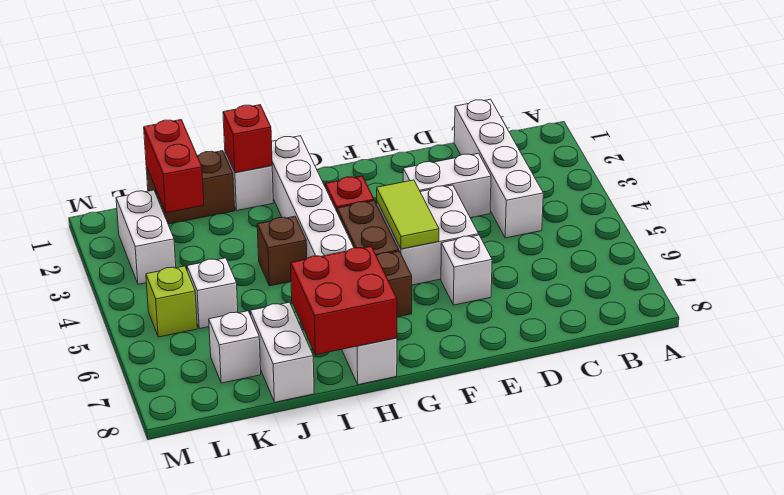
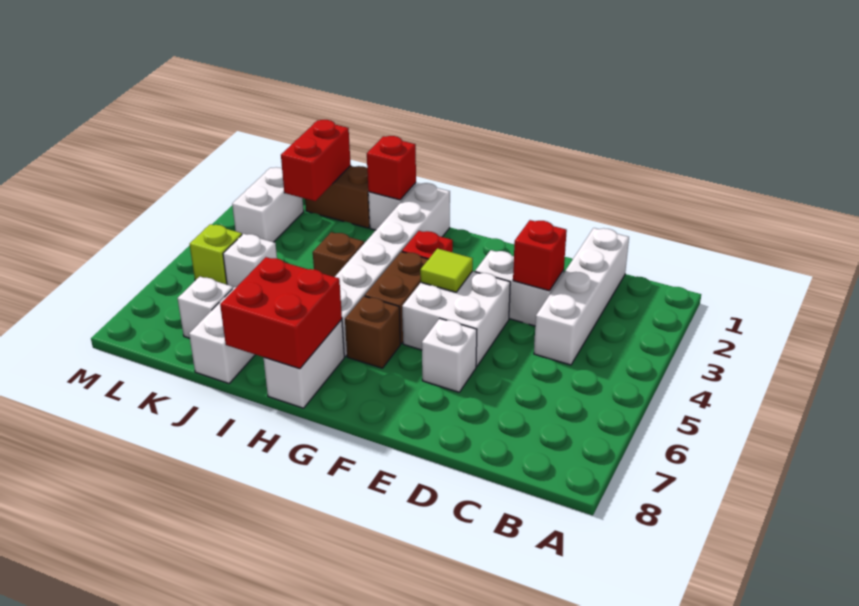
none -> red brick D3 level 2
lime tile F4:F5 level 2 -> lime tile F4 level 2

